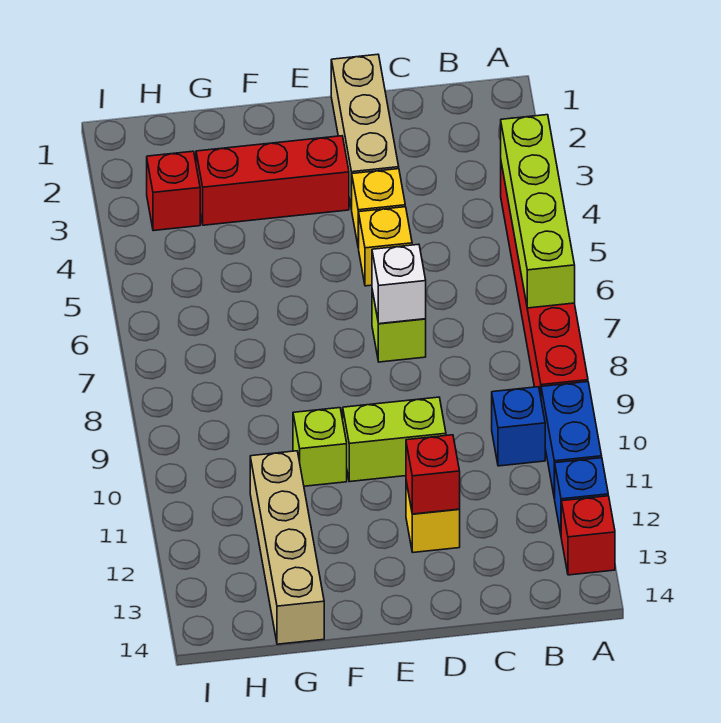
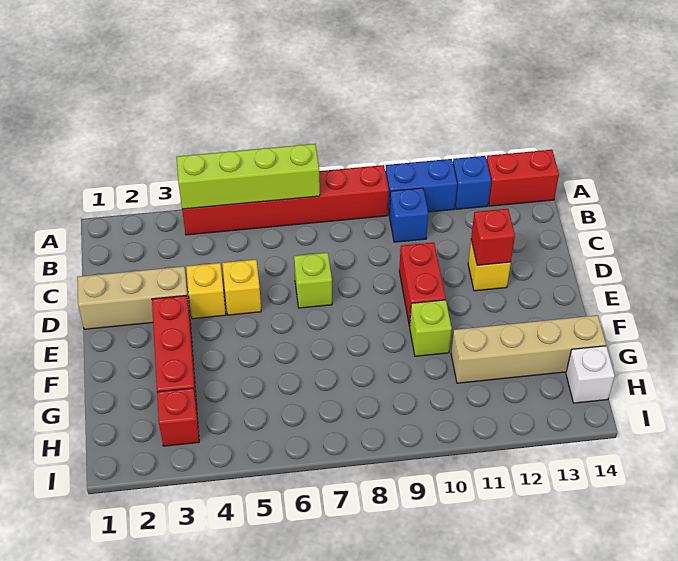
red brick A13 level 1 -> red brick A13:A14 level 1
white brick D7 level 2 -> white brick H14 level 1
lime brick D10:E10 level 1 -> red brick D10:E10 level 1

